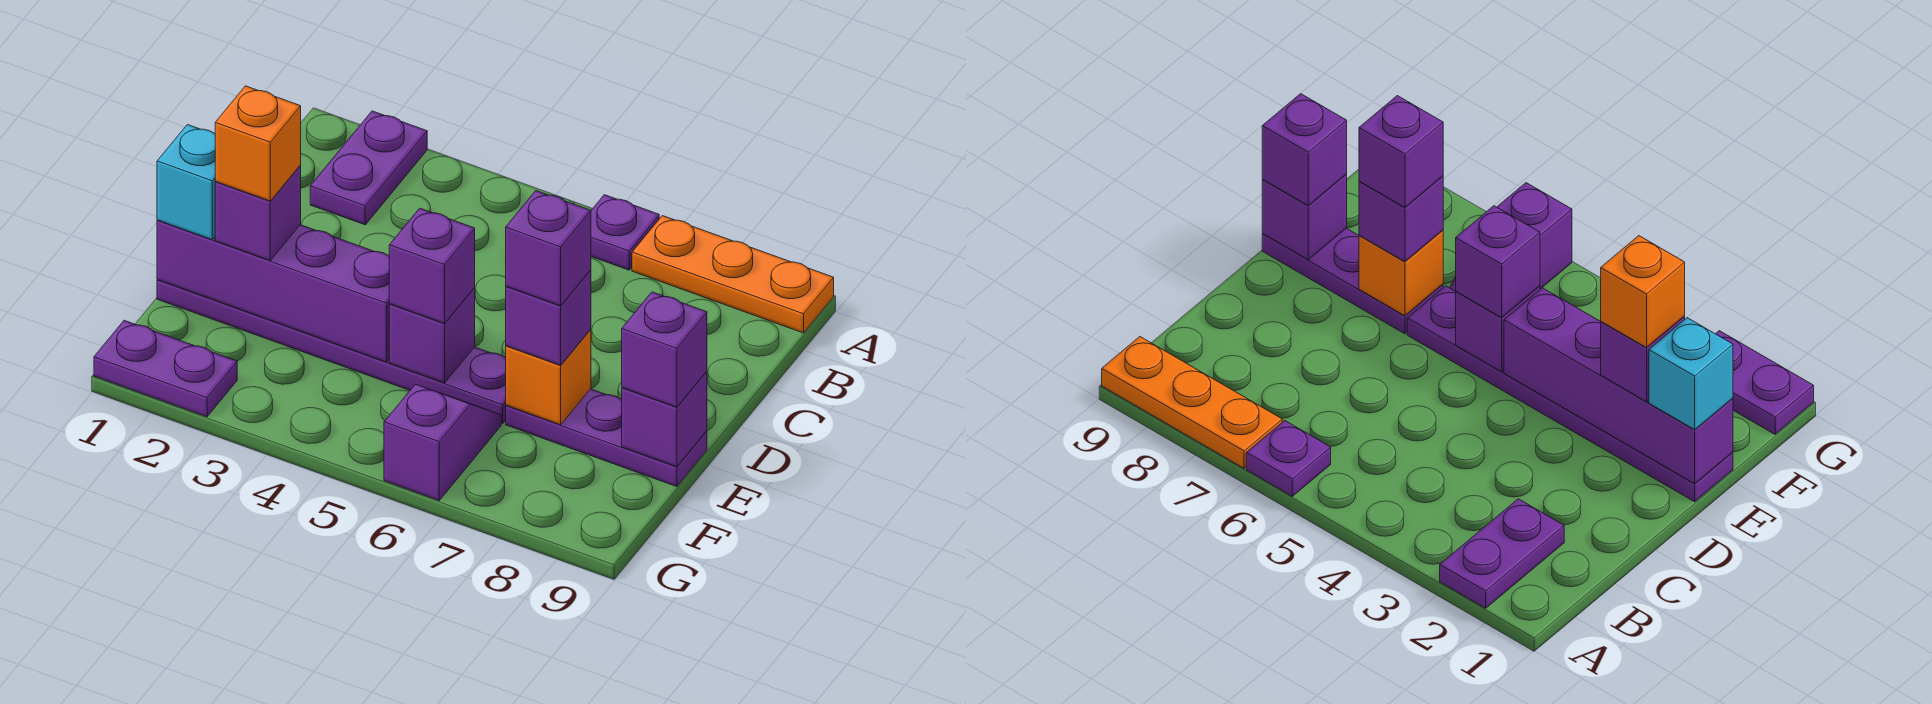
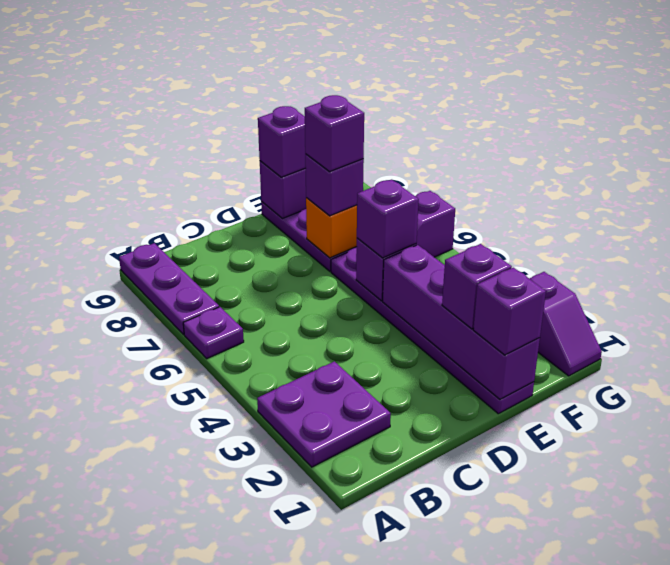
purple plate A2:B2 level 1 -> purple plate A2:B3 level 1
orange plate A7:A9 level 1 -> purple plate A7:A9 level 1
cyan brick E1 level 3 -> purple brick E1 level 3
orange brick E2 level 4 -> none
purple plate G1:G2 level 1 -> purple slope G1:G2 level 1 top 2

